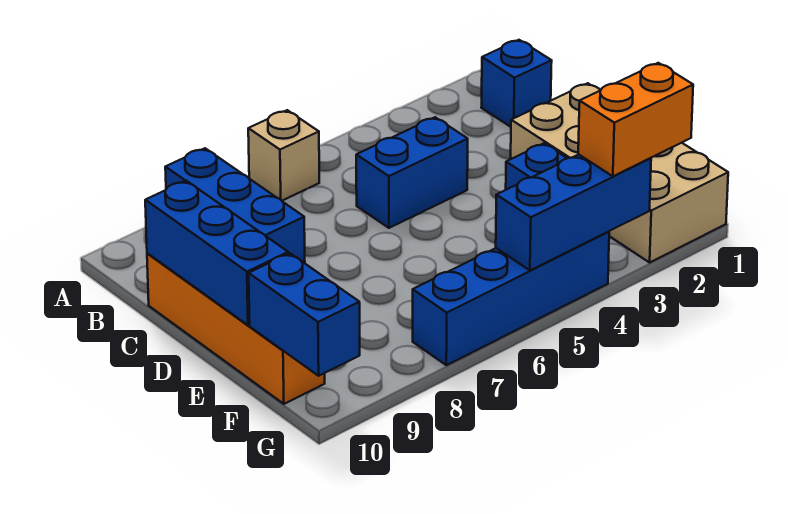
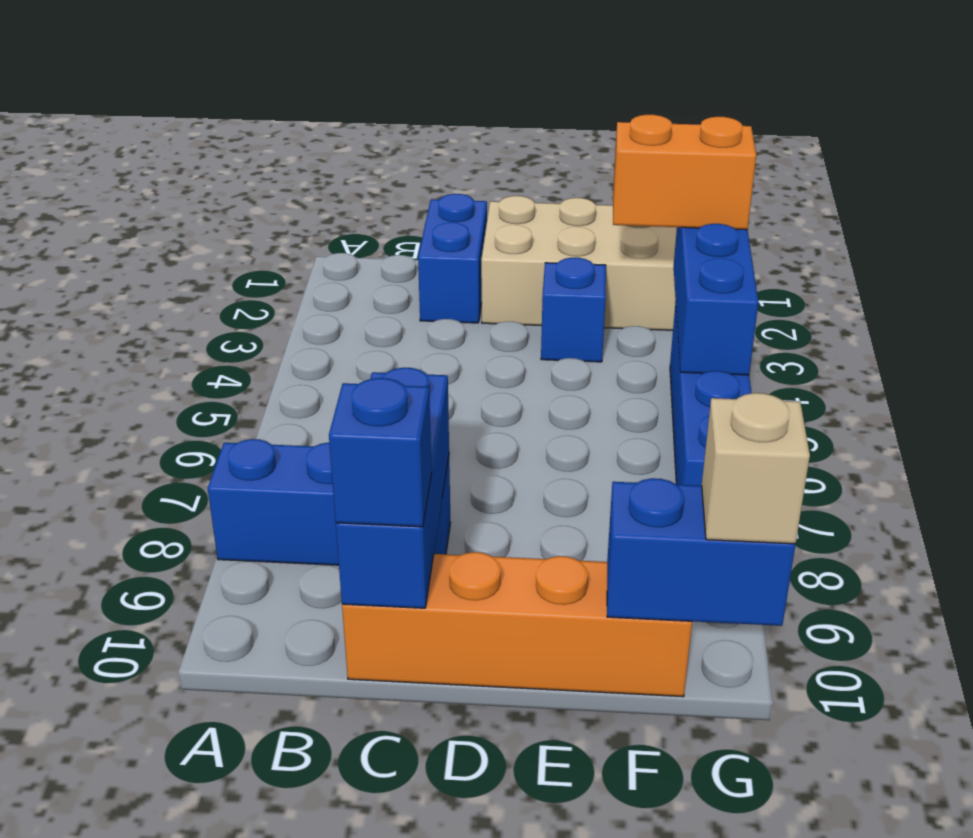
tan brick A6 level 1 -> tan brick G10 level 3
blue brick B1 level 1 -> blue brick C10 level 3
blue brick C4:C5 level 1 -> blue brick C1:C2 level 1
blue brick C10:E10 level 2 -> blue brick C8:C10 level 2
orange brick G2:G3 level 3 -> orange brick F3:G3 level 3

